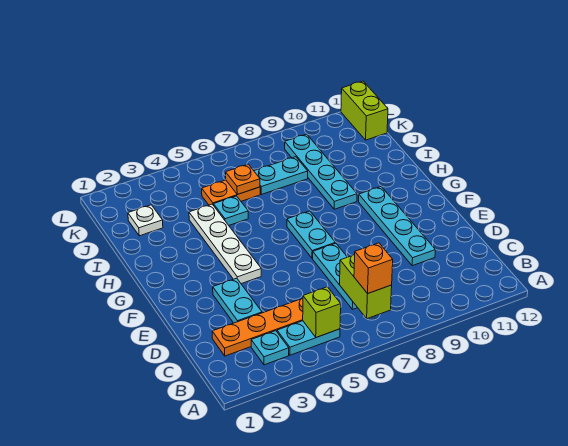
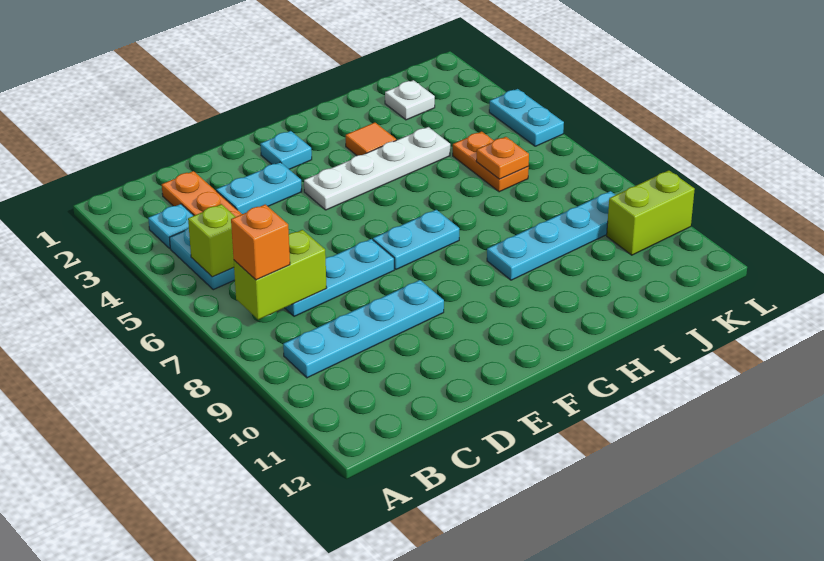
cyan plate D10:G10 level 1 -> cyan plate B9:E9 level 1
none -> orange tile H3 level 1
cyan plate I5 level 1 -> cyan plate F2 level 1
cyan plate J7:J8 level 1 -> cyan plate L4:L5 level 1
lime brick K12:L12 level 1 -> lime brick K10:L10 level 1

